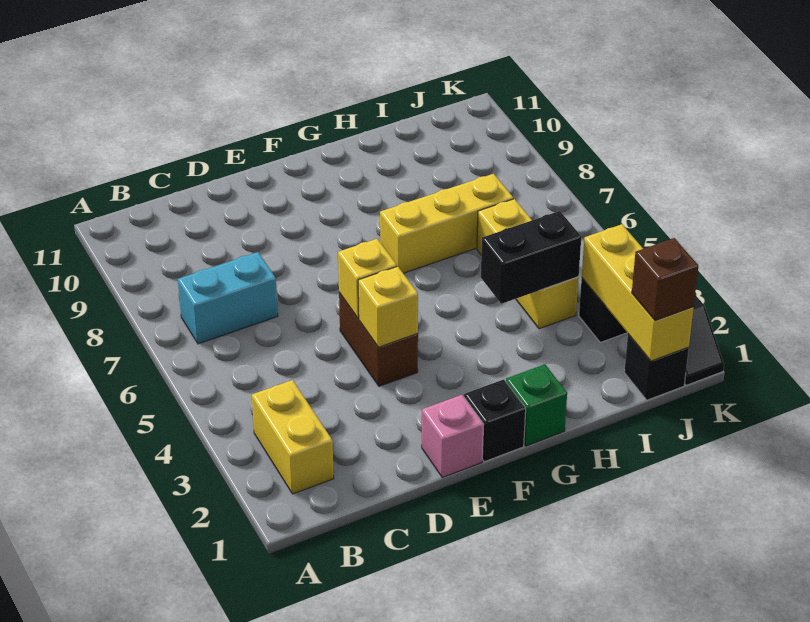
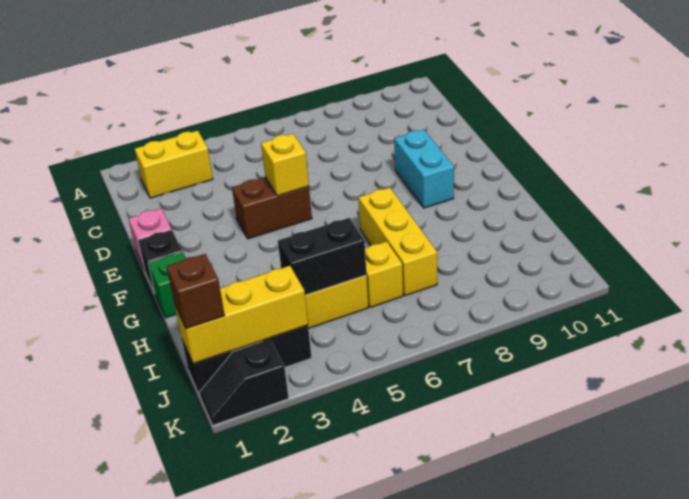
cyan brick B7:C7 level 1 -> cyan brick E9:F9 level 1
yellow brick E4 level 2 -> none
black brick H4:I4 level 2 -> black brick I4:I5 level 2

